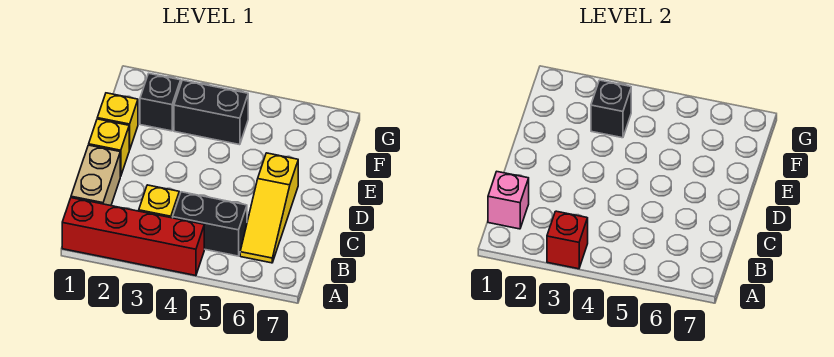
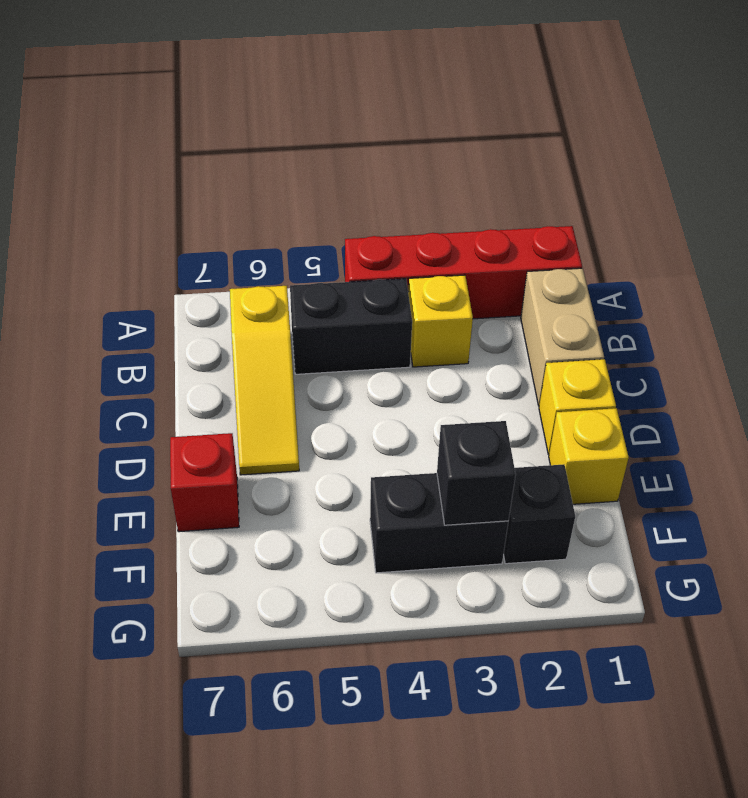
red brick A3 level 2 -> red brick E7 level 1
pink brick B1 level 2 -> none
yellow slope B6:D6 level 1 top D -> yellow slope B6:D6 level 1 top B

